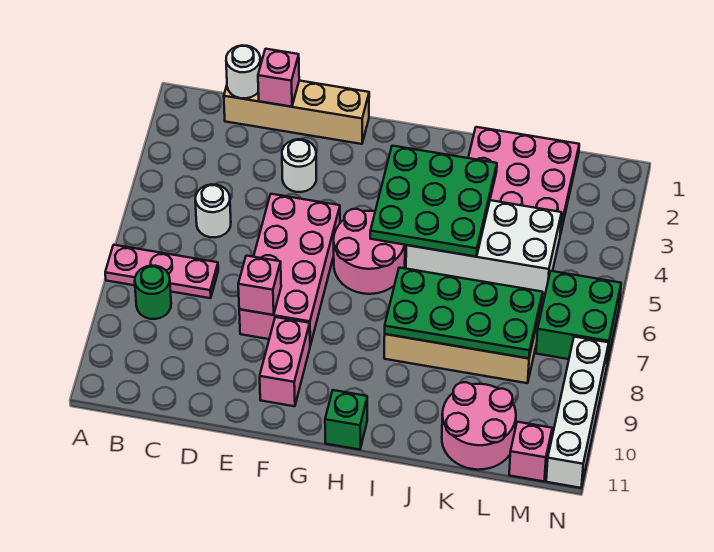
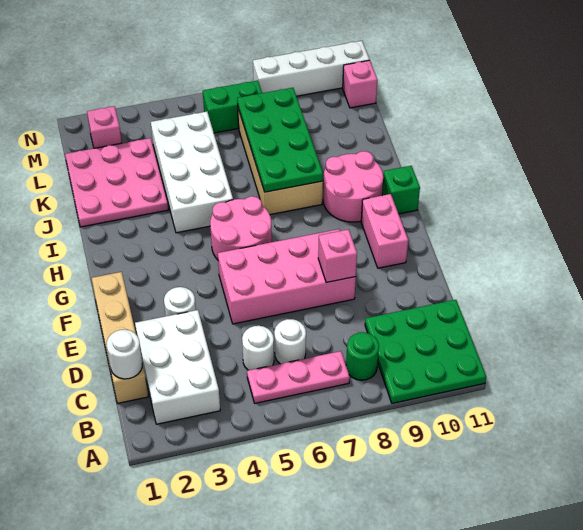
pink plate A7:C7 level 1 -> pink plate B5:B7 level 1
none -> white brick B2:D3 level 1
none -> white round brick C6 level 1
pink brick D1 level 2 -> pink brick M2 level 1
pink brick F9:F10 level 1 -> pink brick F10:G10 level 1
green plate H3:J5 level 2 -> green plate A9:C11 level 1
pink round brick K10:L11 level 1 -> pink round brick H9:I10 level 1
green brick M6:N7 level 1 -> green brick M6:M7 level 1

